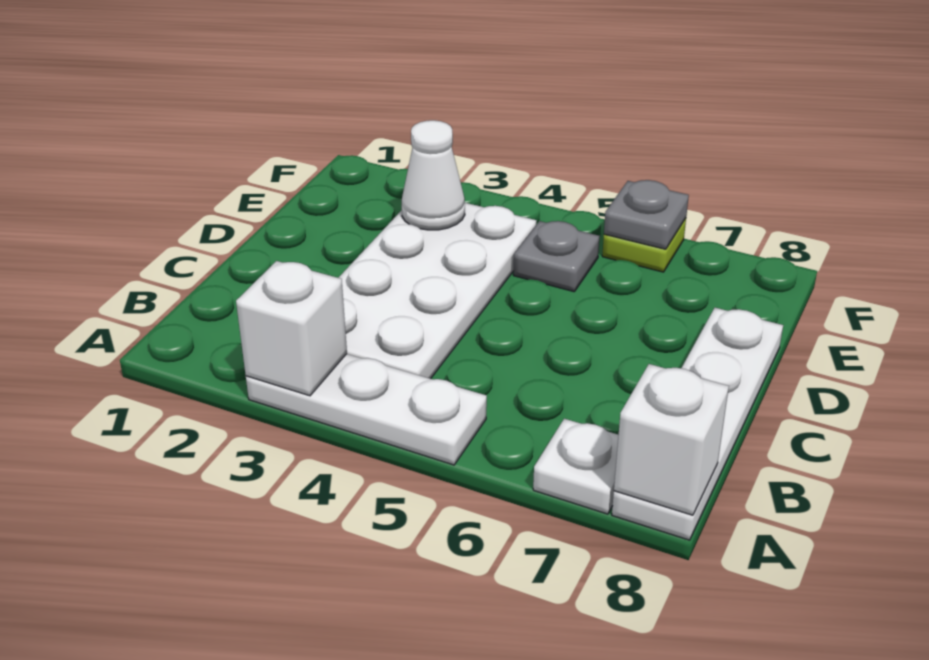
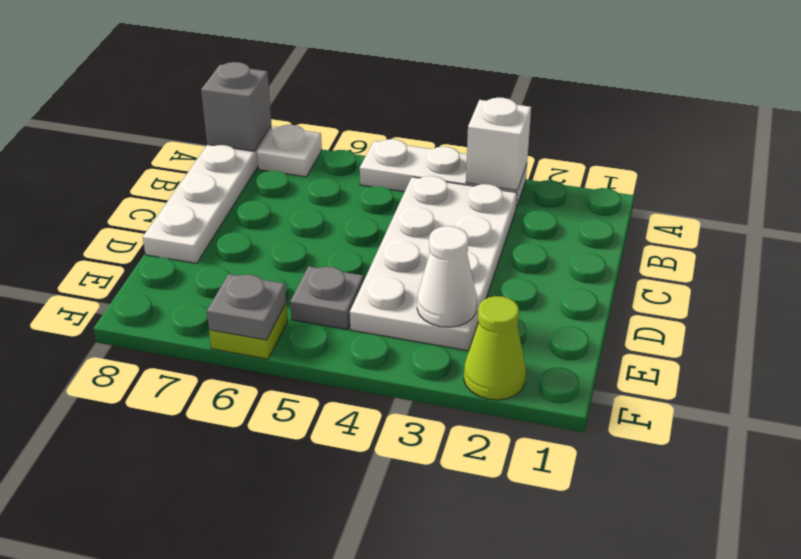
white brick A8 level 2 -> grey brick A8 level 2
none -> lime cone F2 level 1

